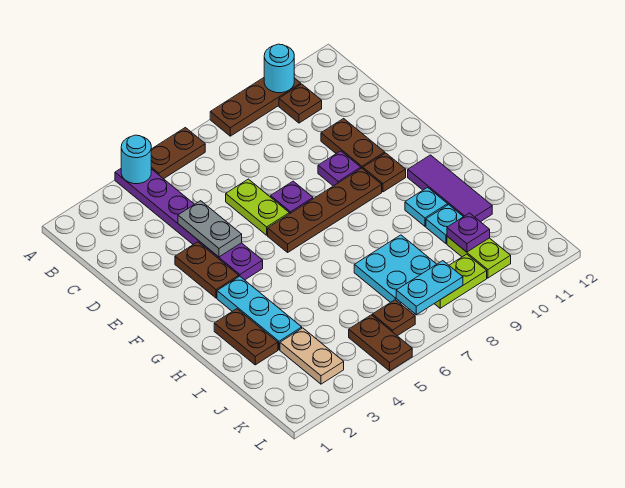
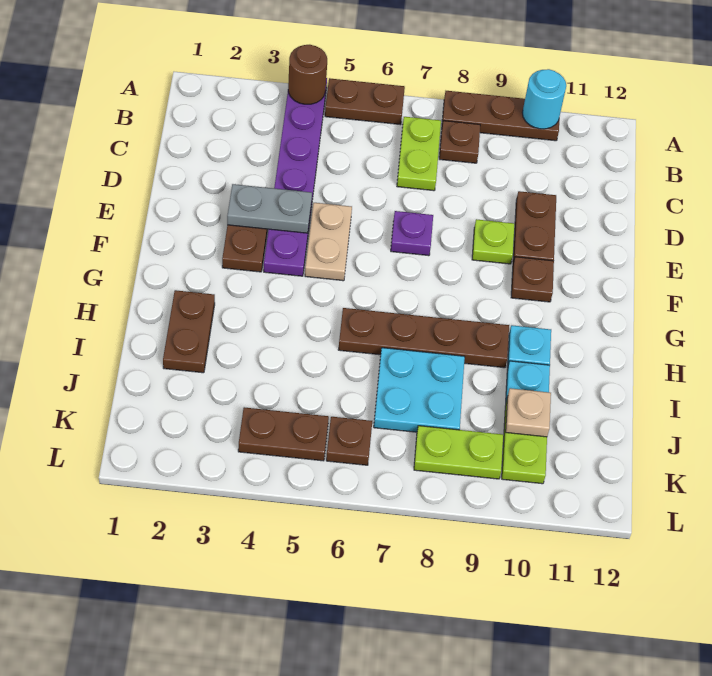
cyan round brick A4 level 2 -> brown round brick A4 level 2
brown plate B10 level 1 -> brown plate B8 level 1
grey plate D4:E4 level 2 -> grey plate E3:E4 level 2
lime plate D6:E6 level 1 -> lime plate B7:C7 level 1
purple plate E9 level 1 -> lime plate E9 level 1
brown plate F6:F9 level 1 -> brown plate H6:H9 level 1
cyan plate G3:I3 level 1 -> none
purple tile G11:I11 level 1 -> none
tan plate J3:K3 level 1 -> tan plate E5:F5 level 1
purple plate J10 level 2 -> tan plate J10 level 2
brown plate K5:L5 level 1 -> brown plate K4:K5 level 1
cyan plate K7:K8 level 2 -> none

